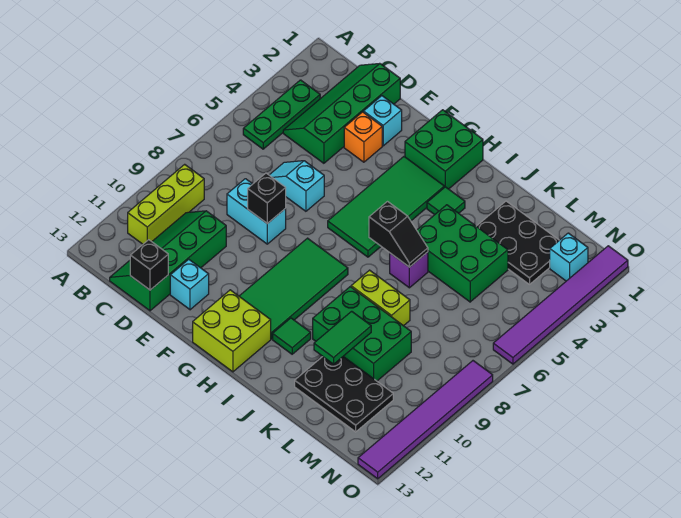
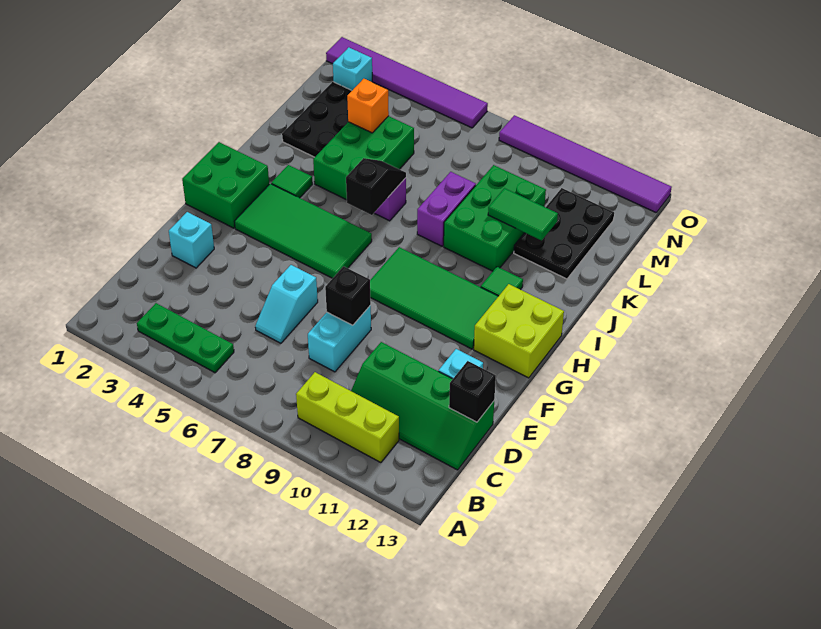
green slope C1:D4 level 1 top D -> none
orange brick E3 level 1 -> orange brick L4 level 2
lime brick J8:K8 level 1 -> purple brick J8:K8 level 1

